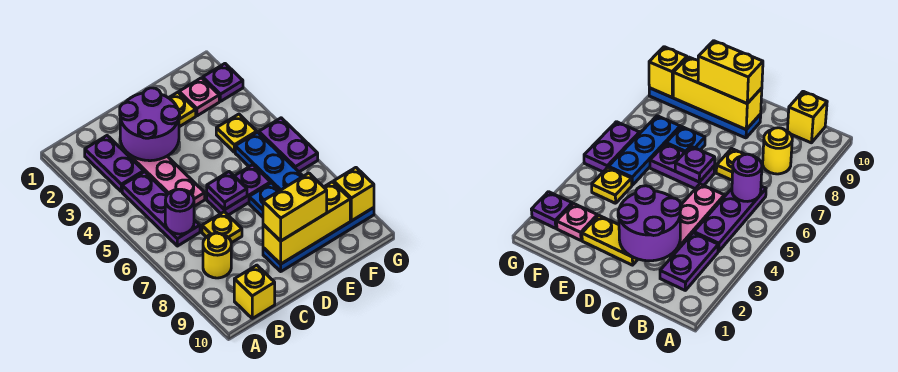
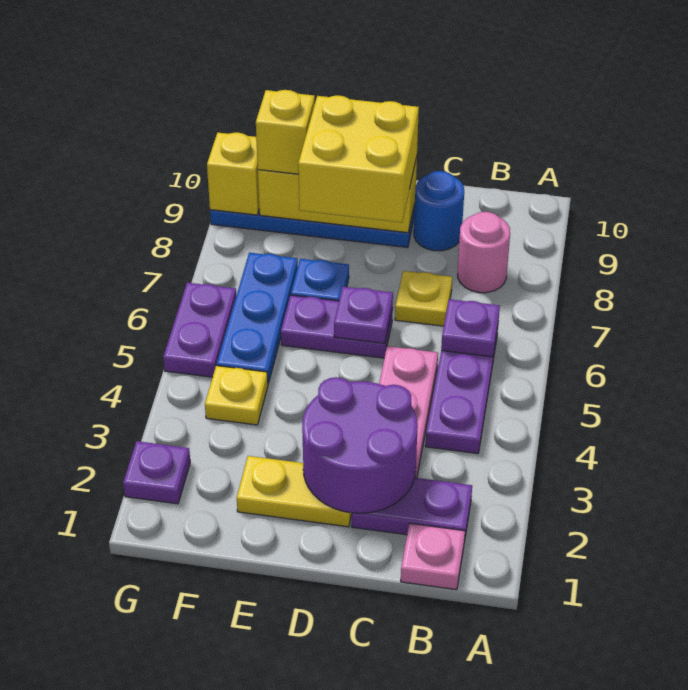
purple plate B2:B3 level 1 -> purple plate B2:C2 level 1
purple round brick B6 level 2 -> purple plate B6 level 2
yellow round brick B8 level 1 -> pink round brick B8 level 1
yellow brick B10 level 1 -> yellow brick F9 level 3
none -> blue round brick C9 level 1
yellow brick D9:E9 level 3 -> yellow brick D8:E9 level 3
pink plate F2 level 1 -> pink plate B1 level 1

